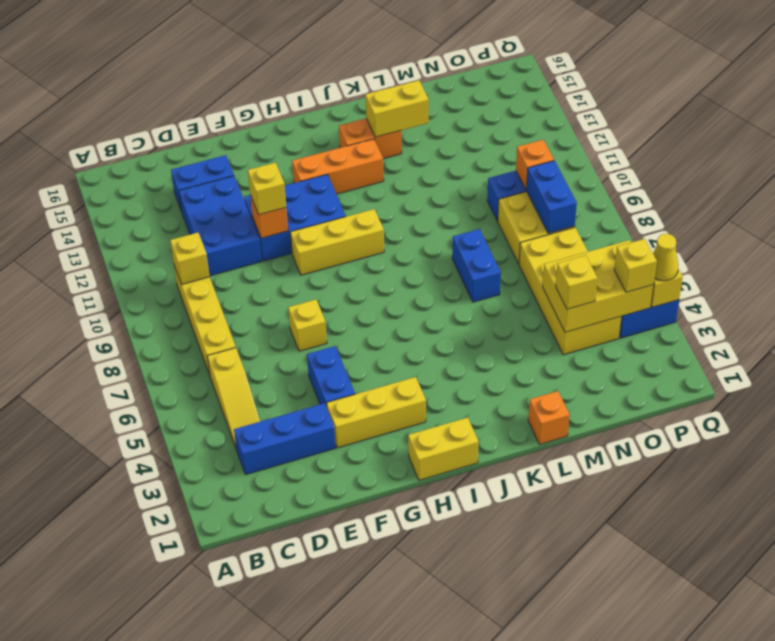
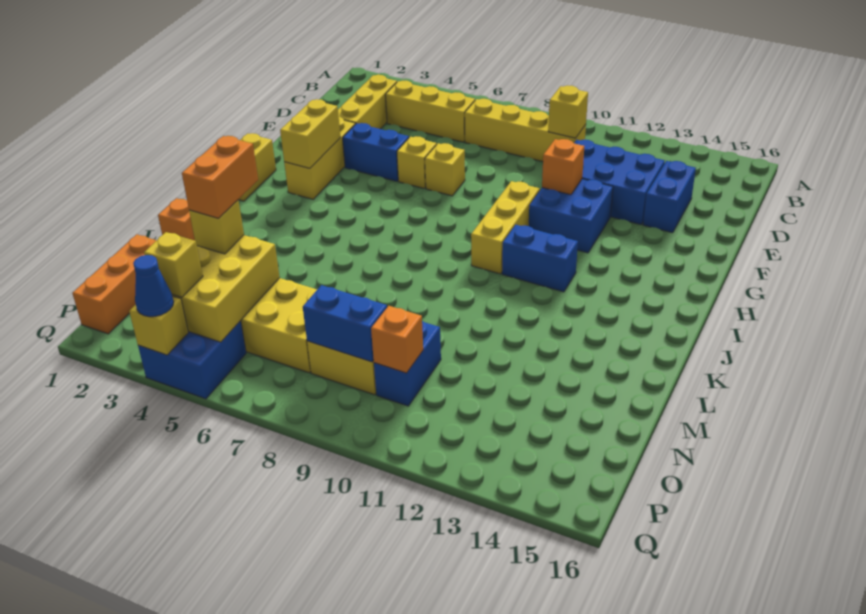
blue brick C3:E3 level 1 -> yellow brick C3:E3 level 1
yellow slope C4:C6 level 1 top 6 -> yellow brick C4:C6 level 1
blue brick F11:H12 level 1 -> blue brick F11:G12 level 1
yellow brick F11 level 3 -> yellow brick F6 level 1
orange brick H13:J13 level 1 -> orange brick N1:P1 level 1
orange brick J14:K14 level 1 -> orange brick M4:N4 level 4
yellow brick K14:L14 level 2 -> yellow brick G3:H3 level 2
blue brick L7:L8 level 1 -> blue brick I11:I12 level 1
yellow cone Q4 level 3 -> blue cone Q4 level 3

